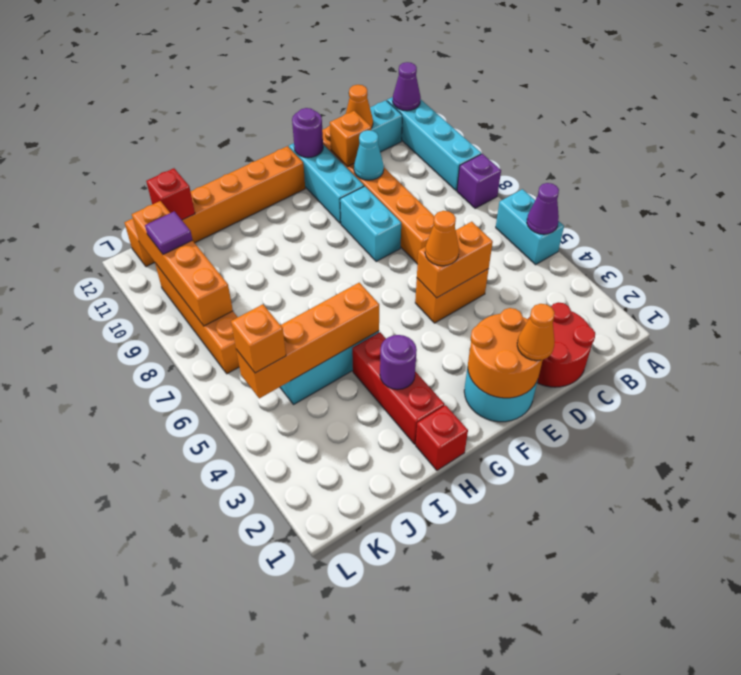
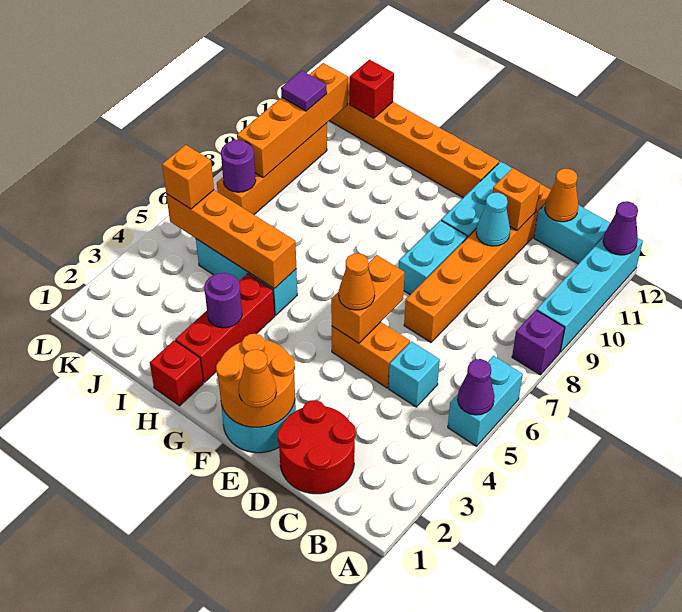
none -> cyan brick C5 level 1
orange brick D5:E5 level 2 -> orange brick E5:E6 level 2
purple round brick E12 level 2 -> purple round brick K7 level 2

